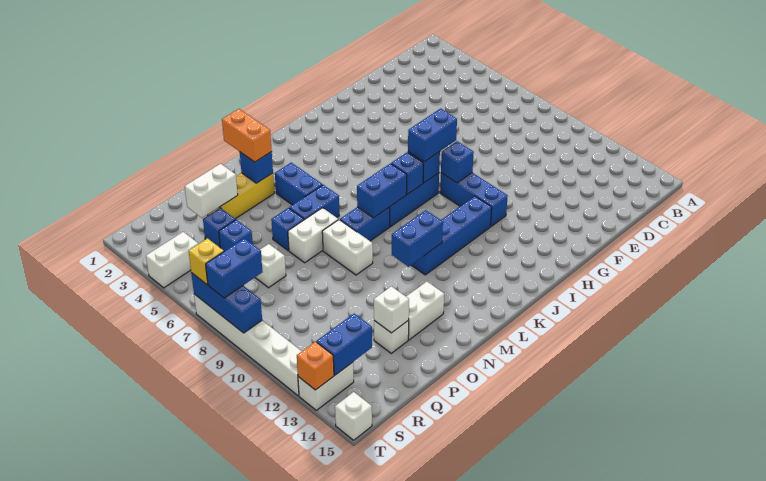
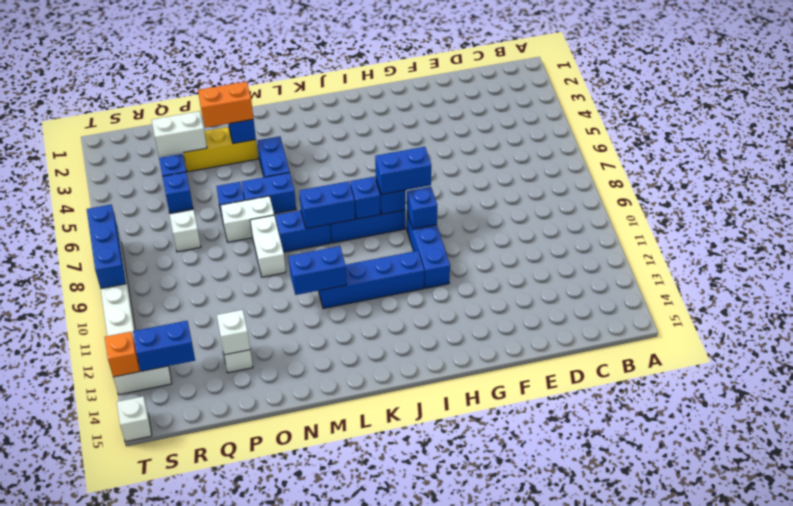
orange brick N2:N3 level 3 -> orange brick N3:O3 level 3
white brick N13:O13 level 1 -> none
white brick S4:T4 level 1 -> none
blue brick S8:T8 level 3 -> none
yellow brick T7 level 3 -> none

